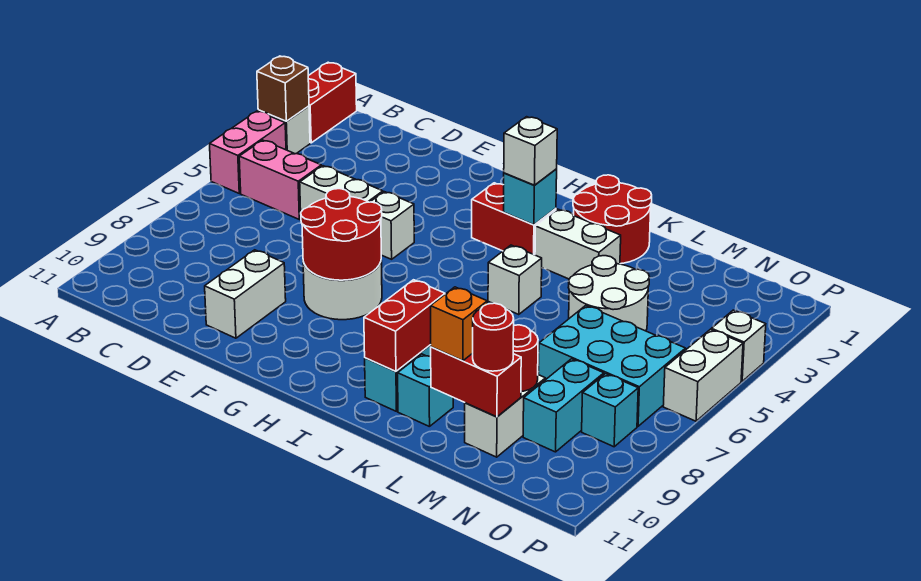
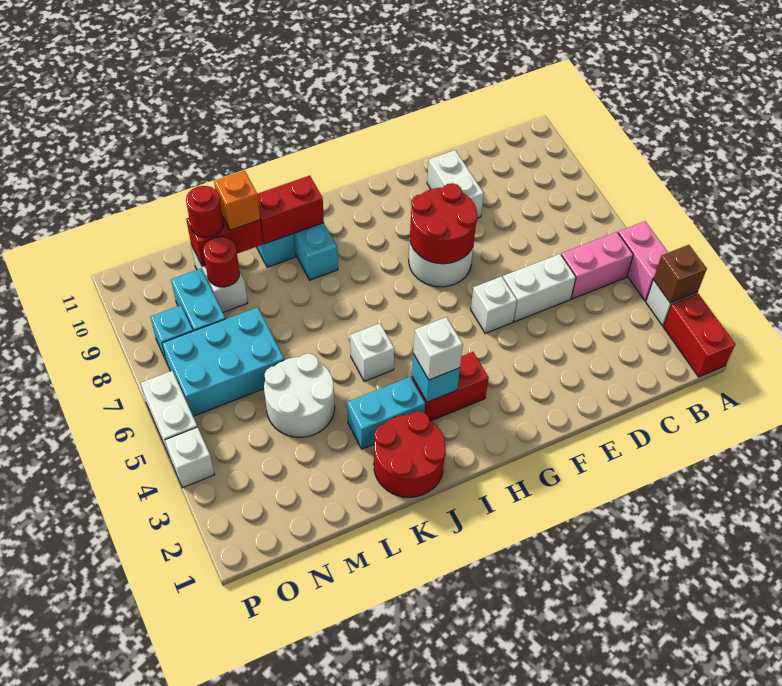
white brick J3:K3 level 1 -> cyan brick J3:K3 level 1
red brick J9:J10 level 2 -> red brick J10:K10 level 2

